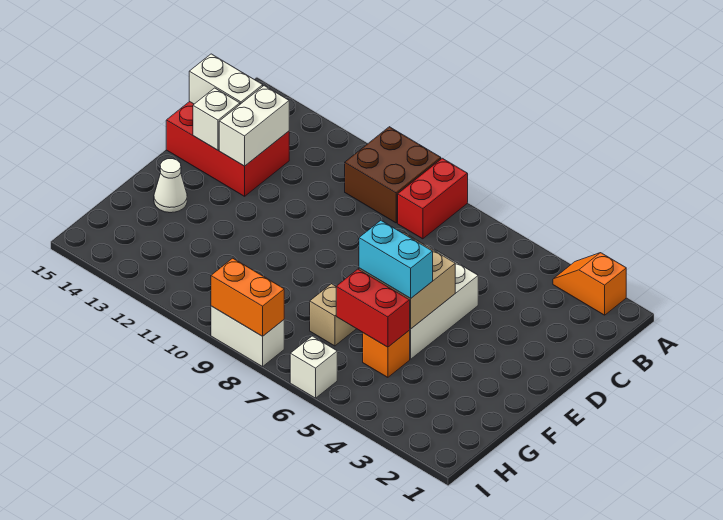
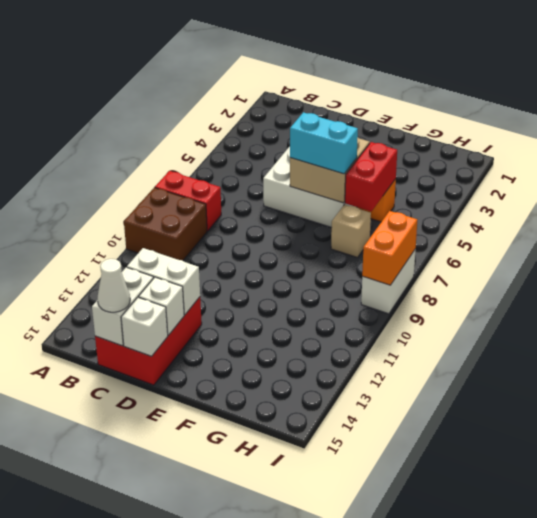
orange slope A2:A3 level 1 top 2 -> none
cyan brick F5:F6 level 3 -> cyan brick E6:F6 level 3
white cone F14 level 1 -> white cone C15 level 3
white brick I6 level 1 -> white brick D15 level 2

